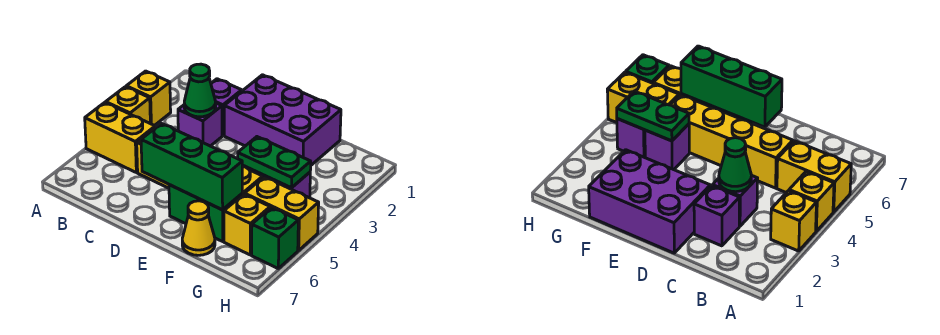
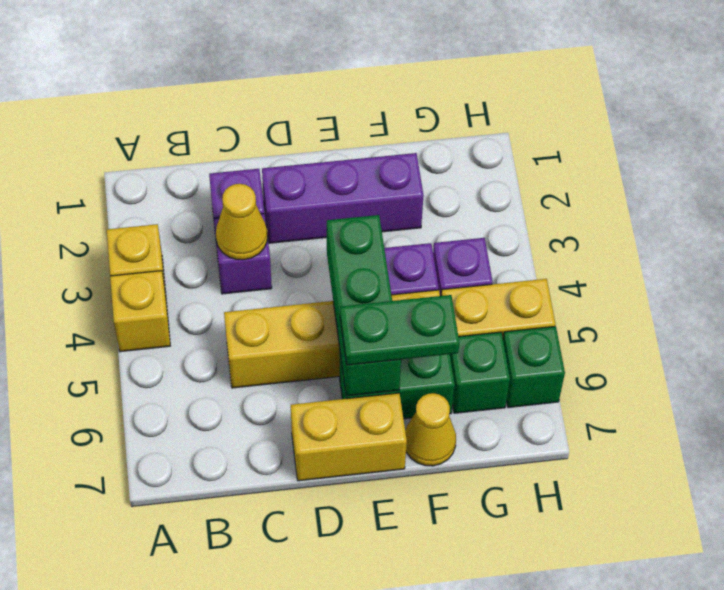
yellow brick A5:B5 level 1 -> yellow brick D7:E7 level 1
green cone C3 level 2 -> yellow cone C3 level 2
purple brick D1:F2 level 1 -> purple brick D2:F2 level 1
green brick D6:F6 level 2 -> green brick E4:E6 level 2
green plate F4:G4 level 2 -> green plate E6:F6 level 3
yellow brick G6 level 1 -> green brick G6 level 1

